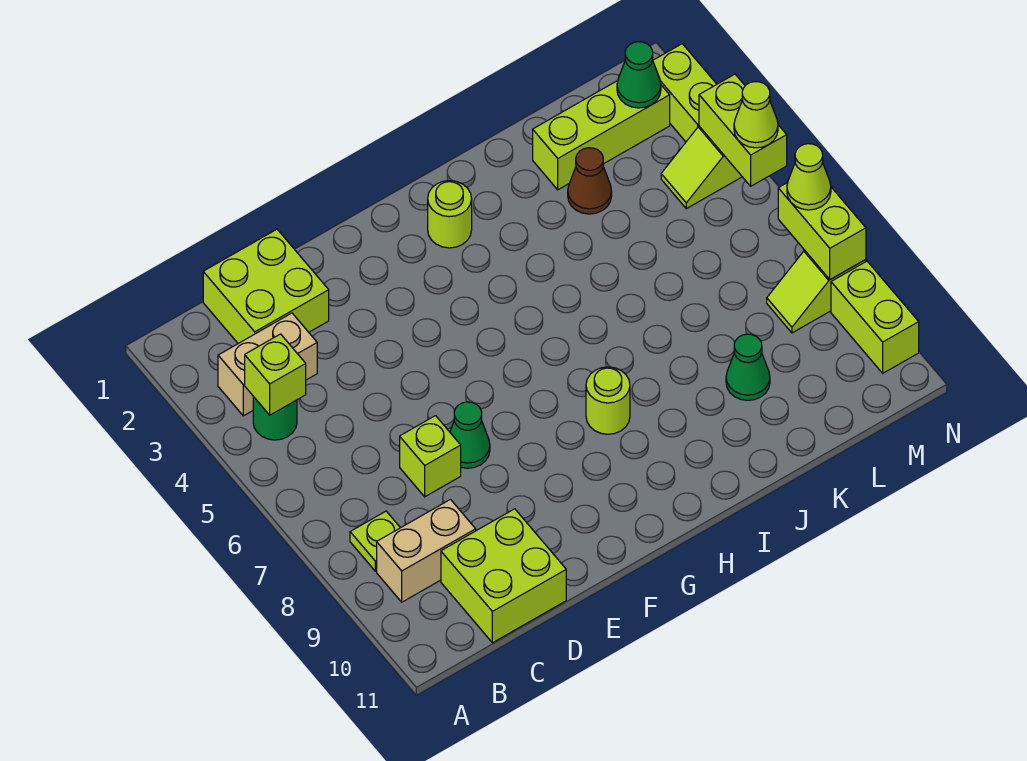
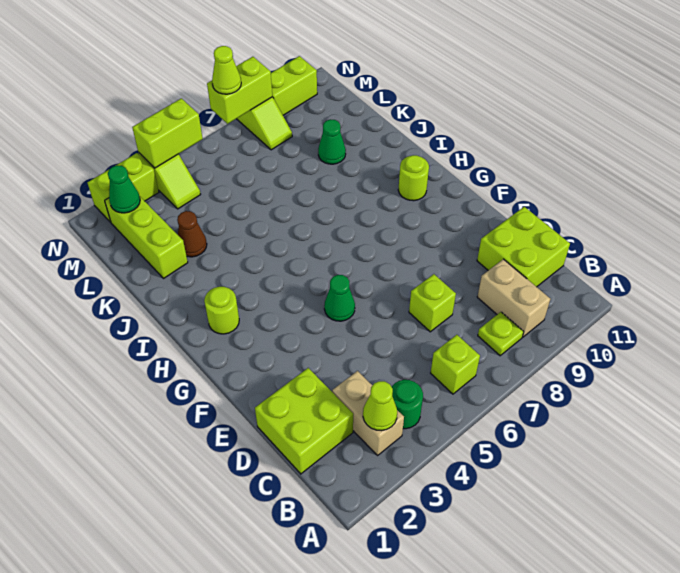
lime brick B4 level 2 -> lime brick B6 level 1
green cone E7 level 1 -> green cone F5 level 1
lime round brick H8 level 1 -> lime round brick H10 level 1
lime cone N5 level 3 -> lime cone B3 level 2

